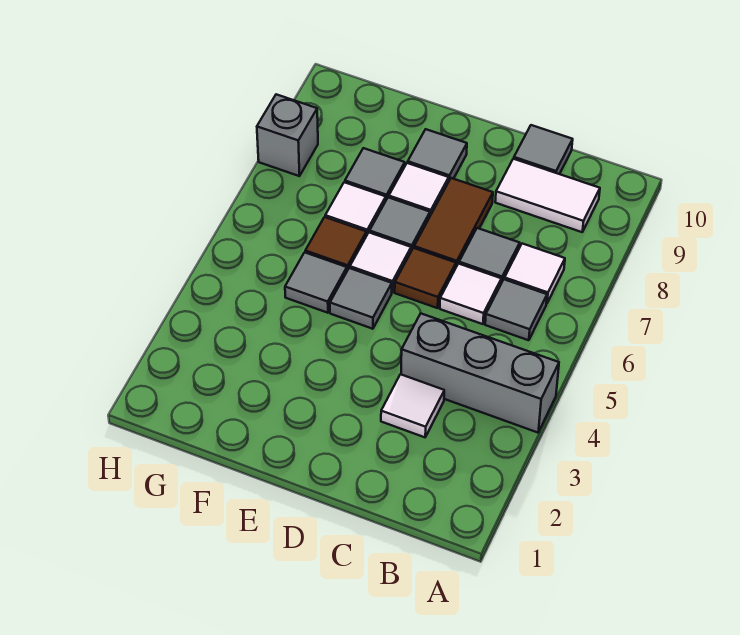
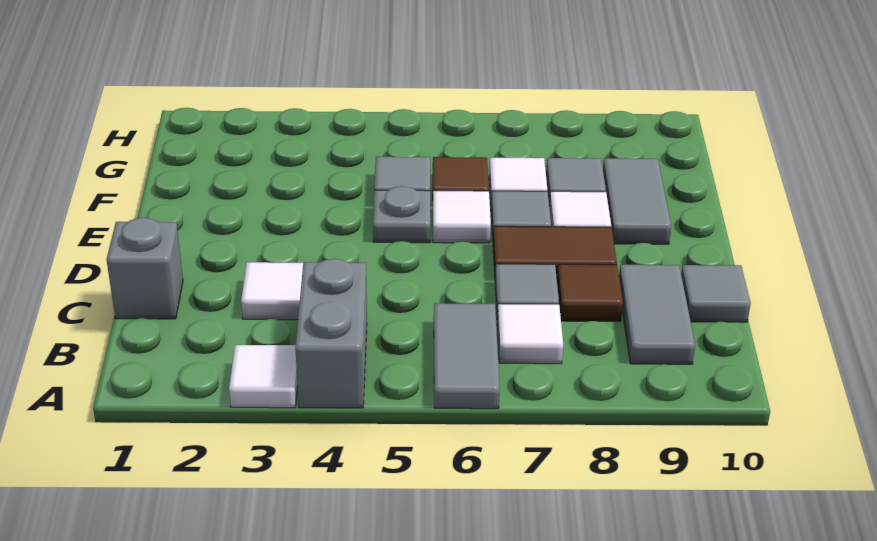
grey brick A4:C4 level 1 -> grey brick A4:B4 level 1
grey tile B6 level 1 -> grey tile A6:B6 level 1
white tile B9:C9 level 1 -> grey tile B9:C9 level 1
white tile C6 level 1 -> white tile A3 level 1
brown tile D6 level 1 -> brown tile C8 level 1
grey tile E5 level 1 -> grey plate E5 level 1
grey tile E9 level 1 -> grey tile E9:F9 level 1
grey brick H8 level 1 -> grey brick C1 level 1

